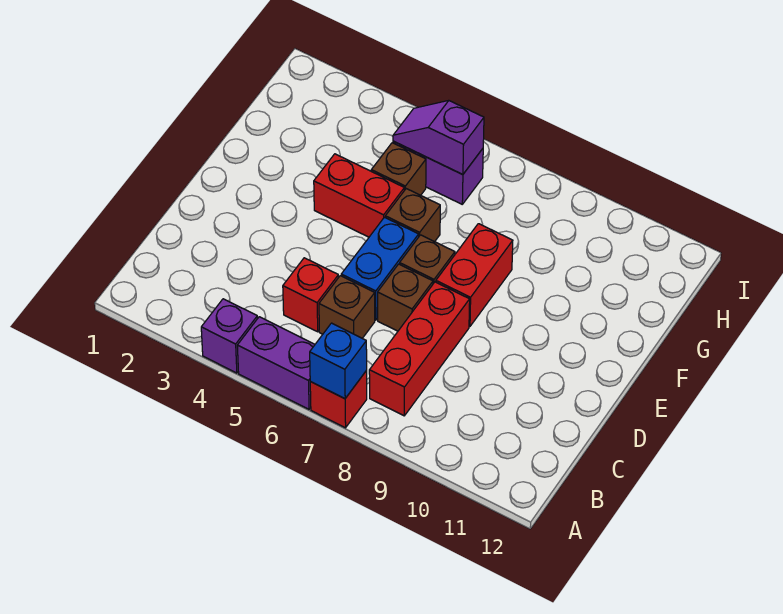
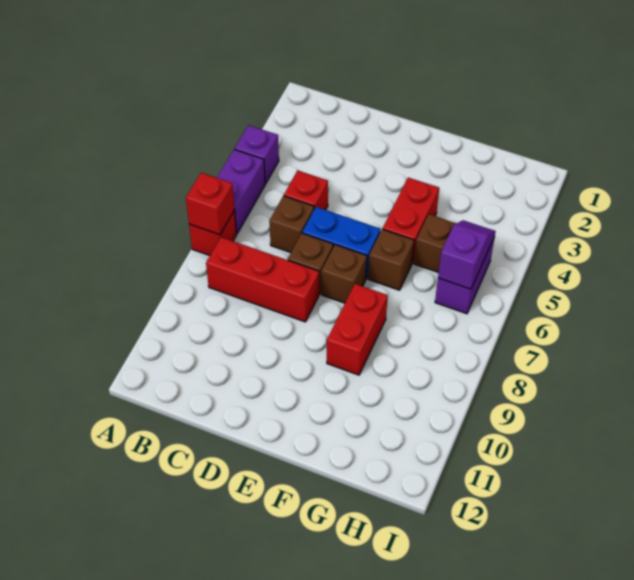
blue brick A7 level 2 -> red brick A7 level 2
red brick E8:F8 level 1 -> red brick F8:F9 level 1

